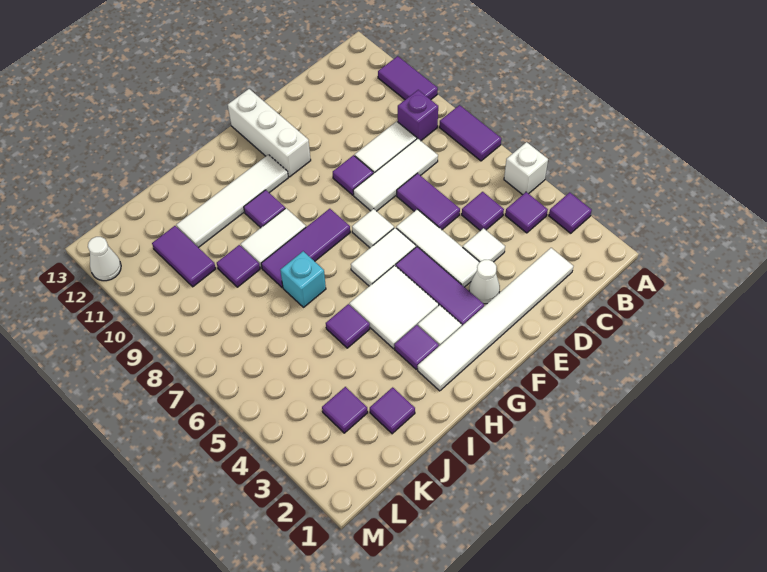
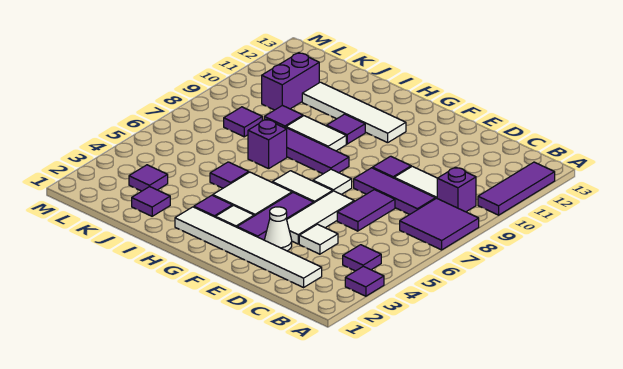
white brick A5 level 1 -> none
purple tile A7:A8 level 1 -> purple tile A7:B8 level 1
purple tile A10:A11 level 1 -> purple tile A10:A12 level 1
purple tile C5 level 1 -> purple tile K8 level 1
white tile C8:E8 level 1 -> purple tile C8:E8 level 1
white brick F11:F13 level 1 -> none
cyan brick I7 level 1 -> purple brick I7 level 1
purple tile K10:K11 level 1 -> purple brick K10:K11 level 1
white cone M12 level 1 -> none

